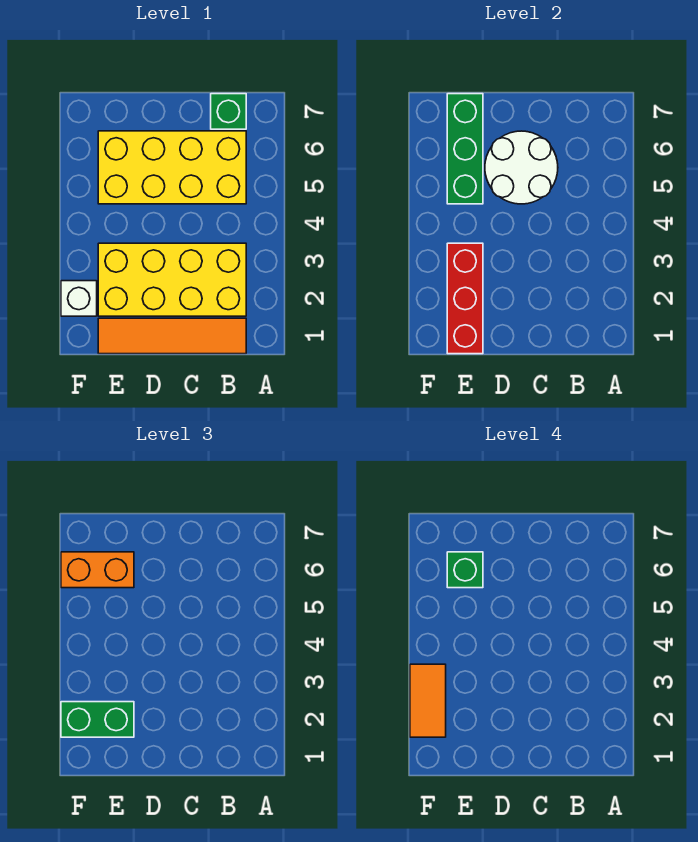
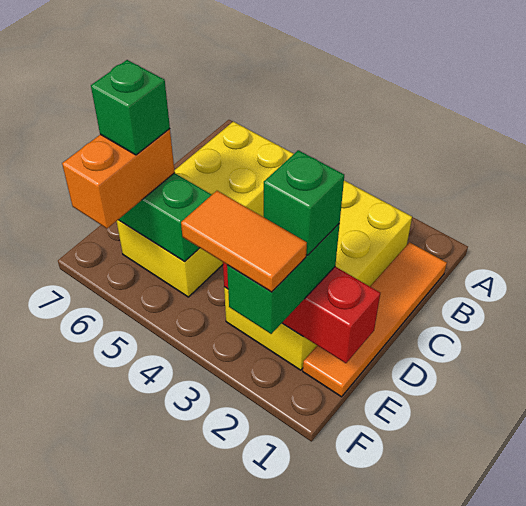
green brick B7 level 1 -> green brick E2 level 4
white round brick C5:D6 level 2 -> none
white brick F2 level 1 -> none

